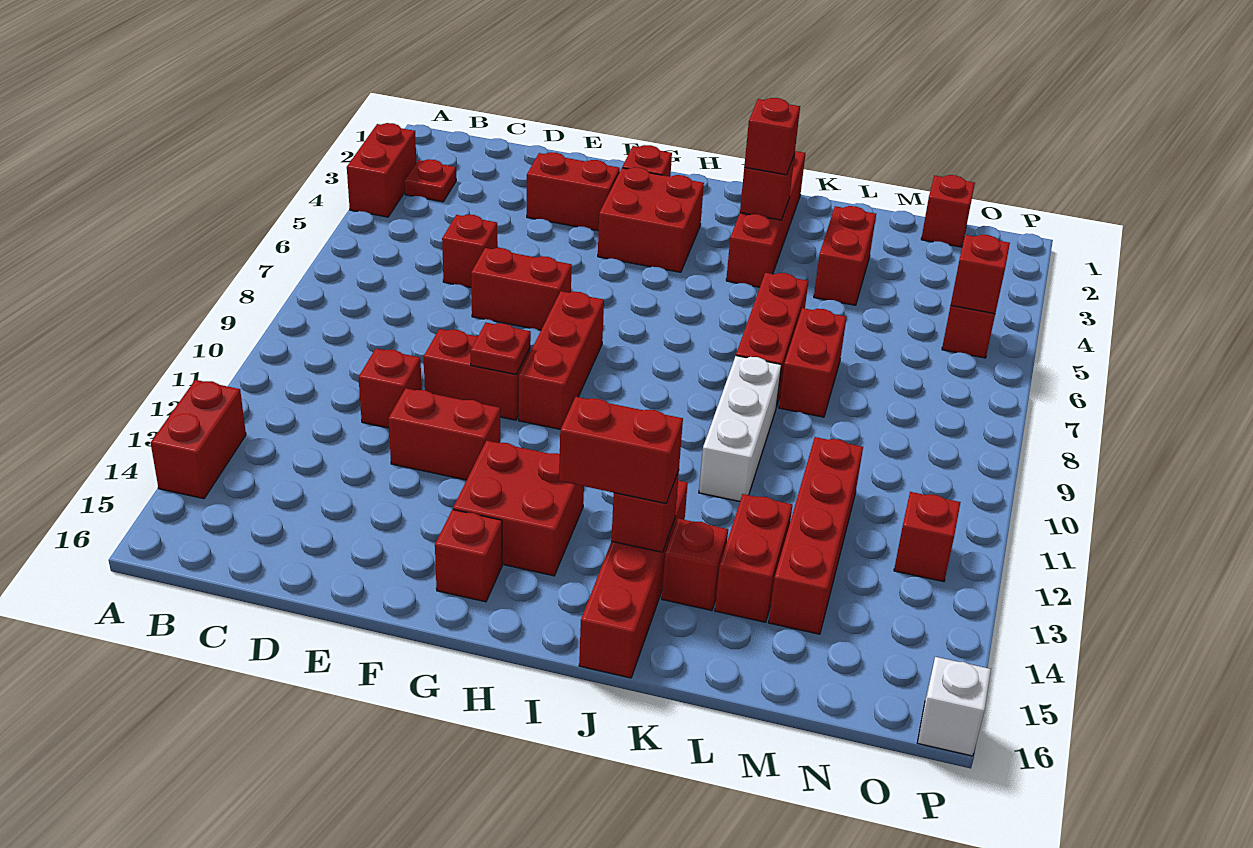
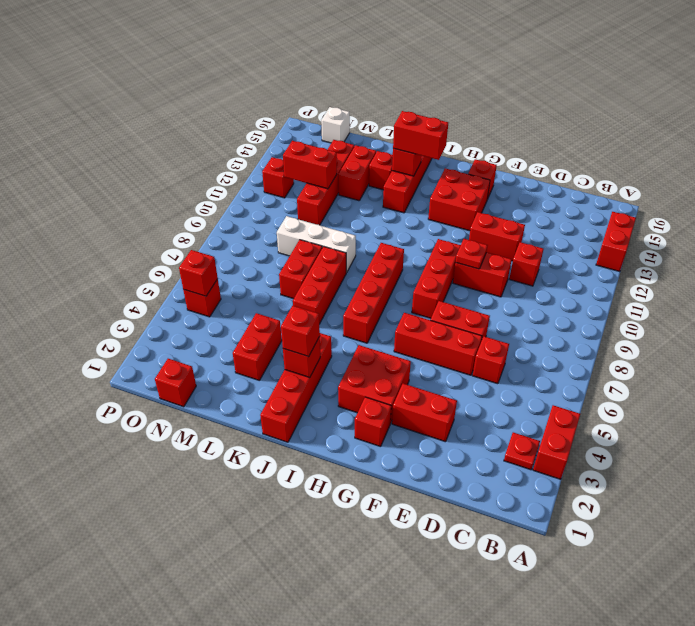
none -> red brick E6:G6 level 1
none -> red brick I6:I9 level 1
white brick K9:K11 level 1 -> white brick K9:M9 level 1
none -> red brick M12:N12 level 2
white brick P16 level 1 -> white brick N16 level 1

